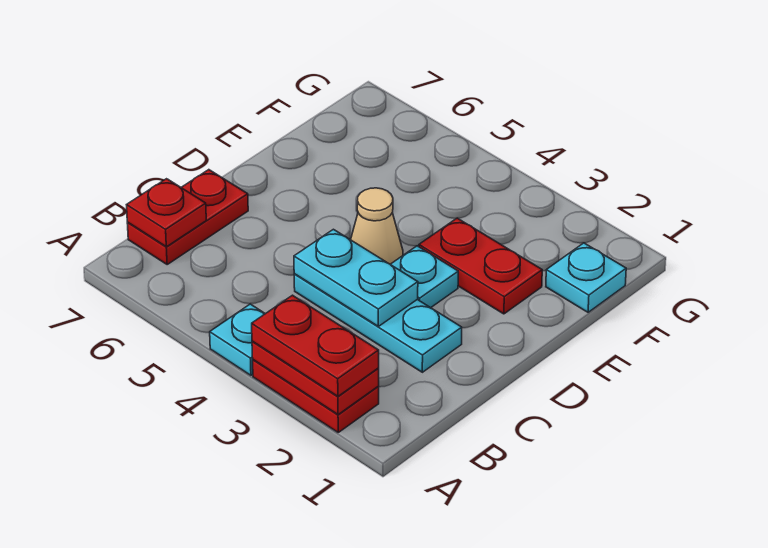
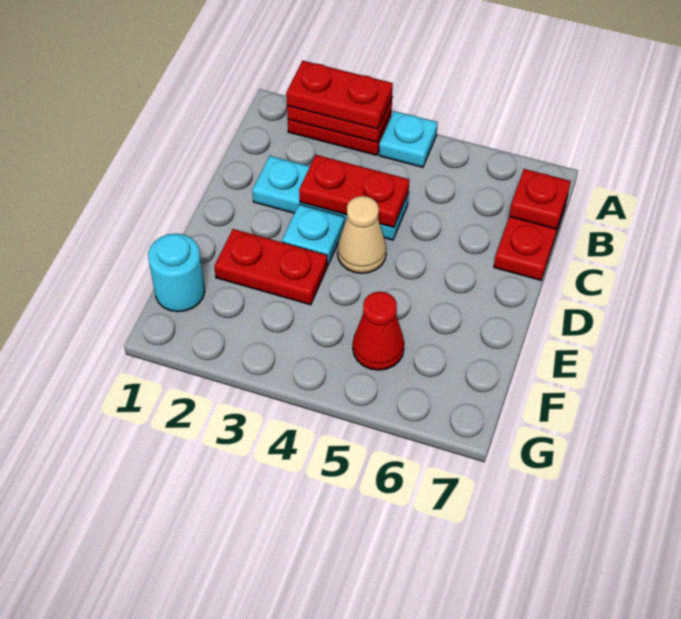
cyan plate C3:C4 level 2 -> red plate C3:C4 level 2
cyan plate F1 level 1 -> cyan round brick F1 level 1
none -> red cone F5 level 1

